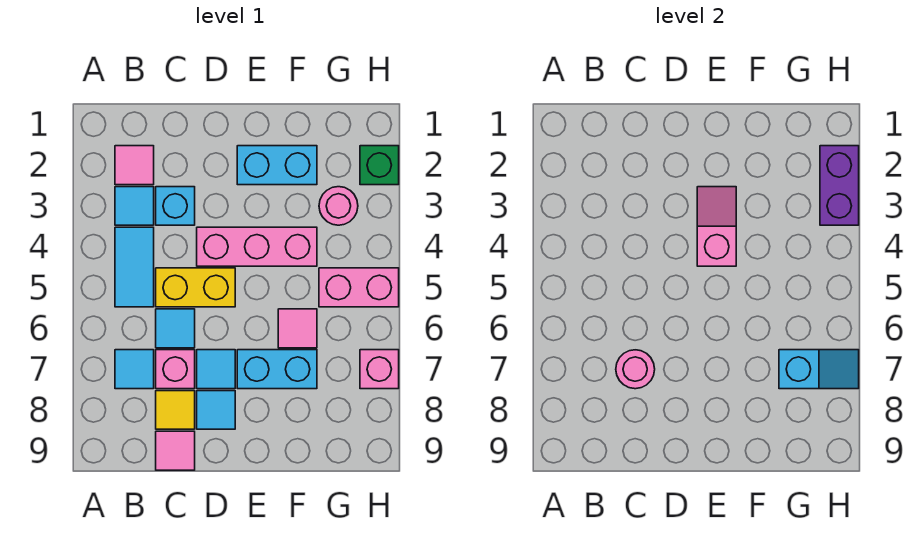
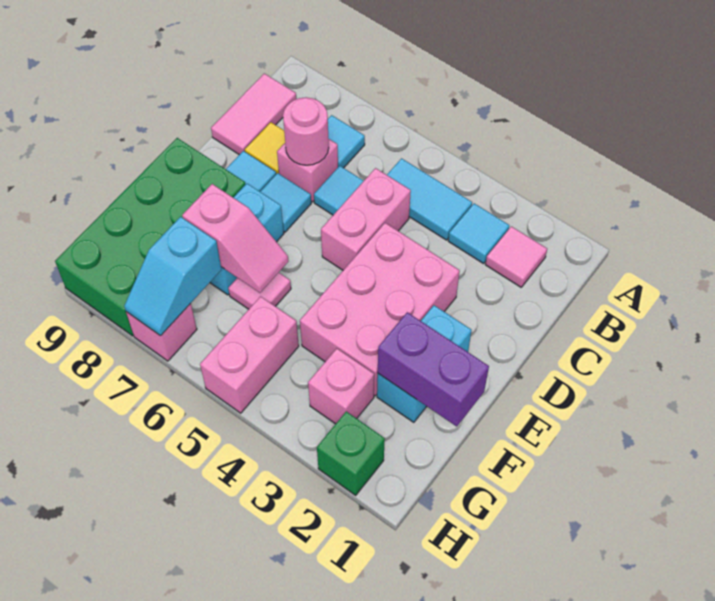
cyan brick C3 level 1 -> none
yellow brick C5:D5 level 1 -> pink brick C5:D5 level 1
pink tile C9 level 1 -> pink tile B9:C9 level 1
pink brick D4:F4 level 1 -> pink brick D3:F4 level 1
pink slope E3:E4 level 2 top 4 -> pink slope F6:F7 level 2 top 7
none -> green brick E8:H9 level 1
pink round brick G3 level 1 -> pink brick G3 level 1
purple brick H2:H3 level 2 -> purple brick F1:F2 level 2

